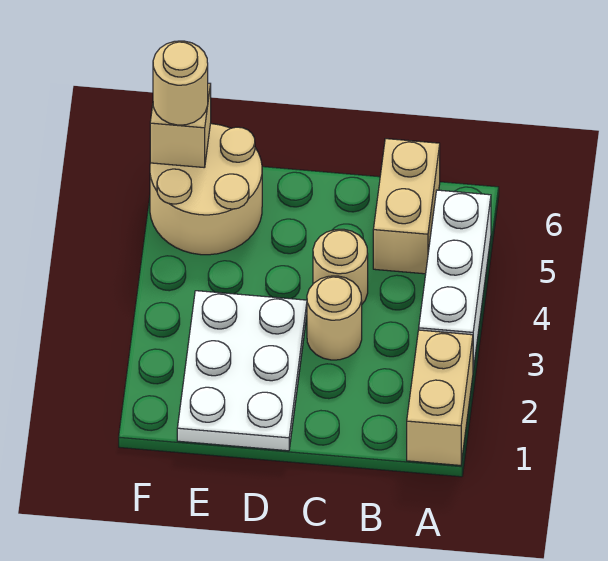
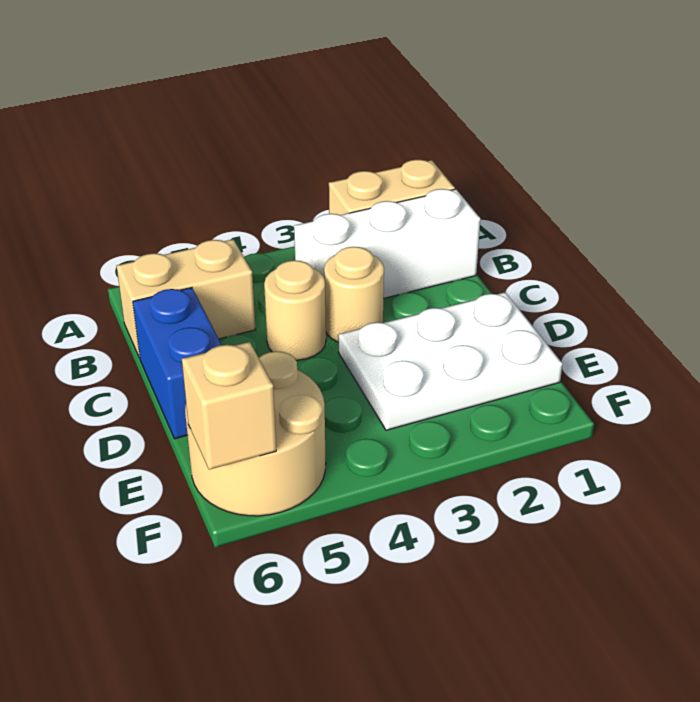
white brick A3:A5 level 1 -> white brick B1:B3 level 1
none -> blue brick C6:D6 level 1
tan round brick F6 level 3 -> none

